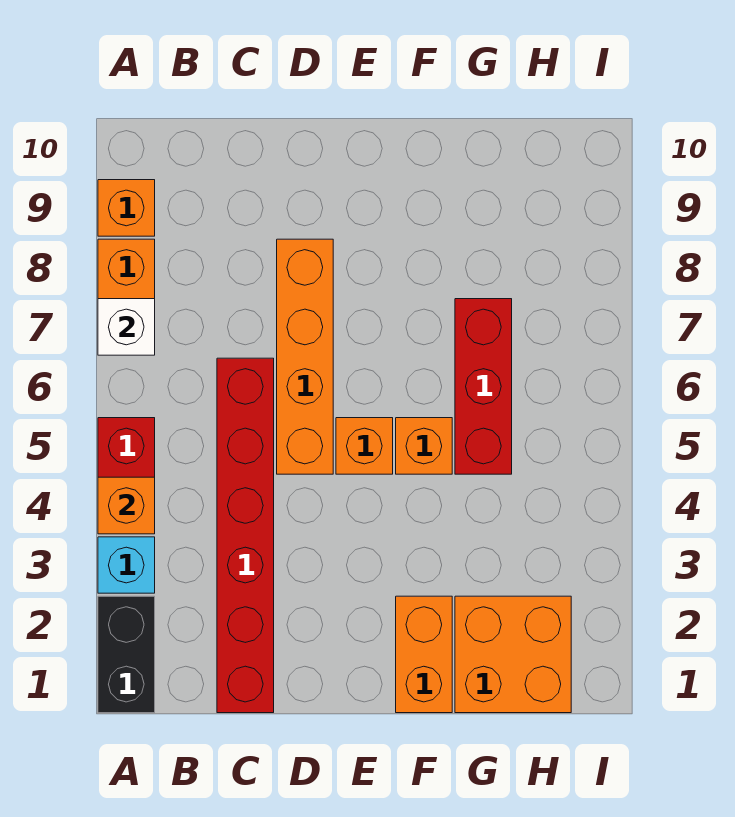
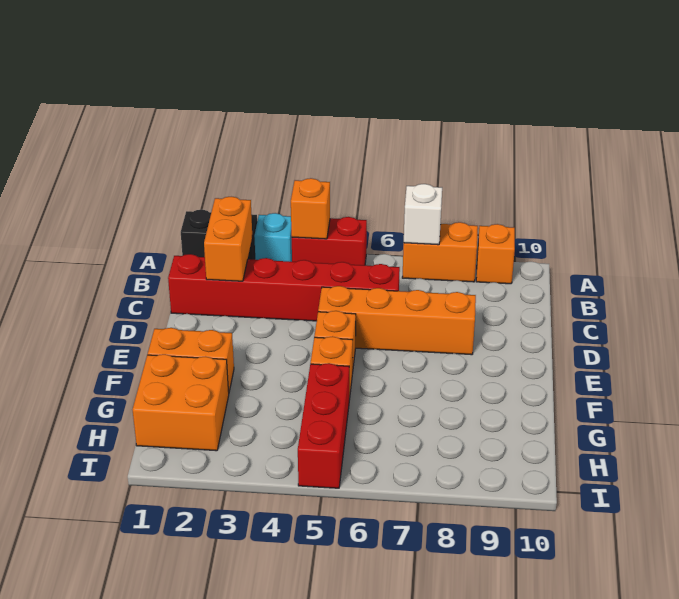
none -> orange brick B2:C2 level 2
red brick G5:G7 level 1 -> red brick G5:I5 level 1

